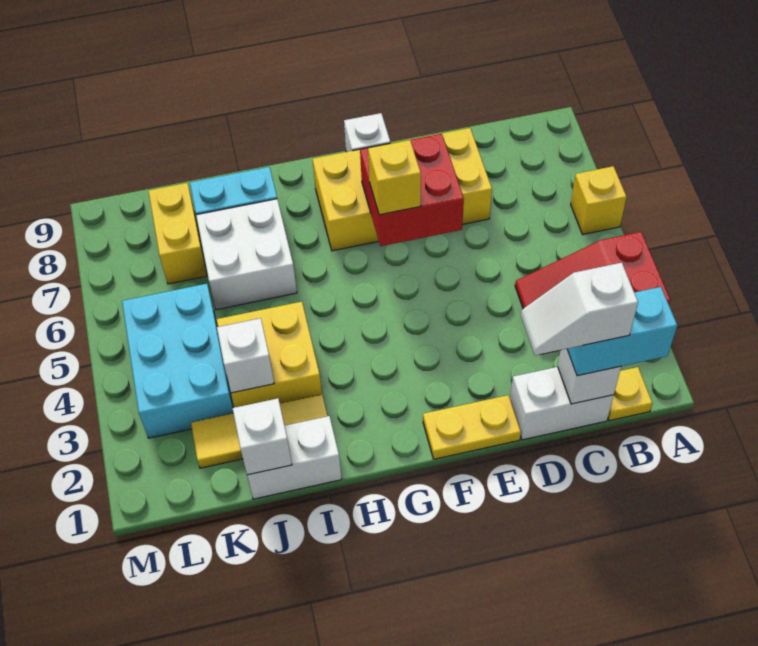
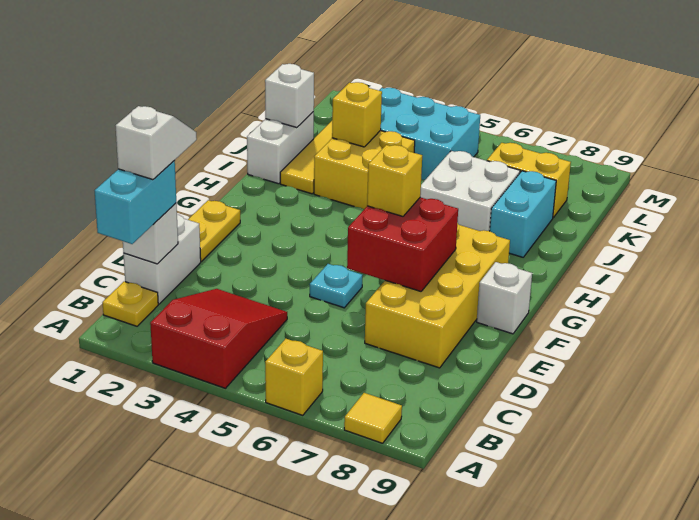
none -> yellow tile A8 level 1
none -> cyan plate E5 level 1
white brick J3 level 2 -> yellow brick J3 level 2

